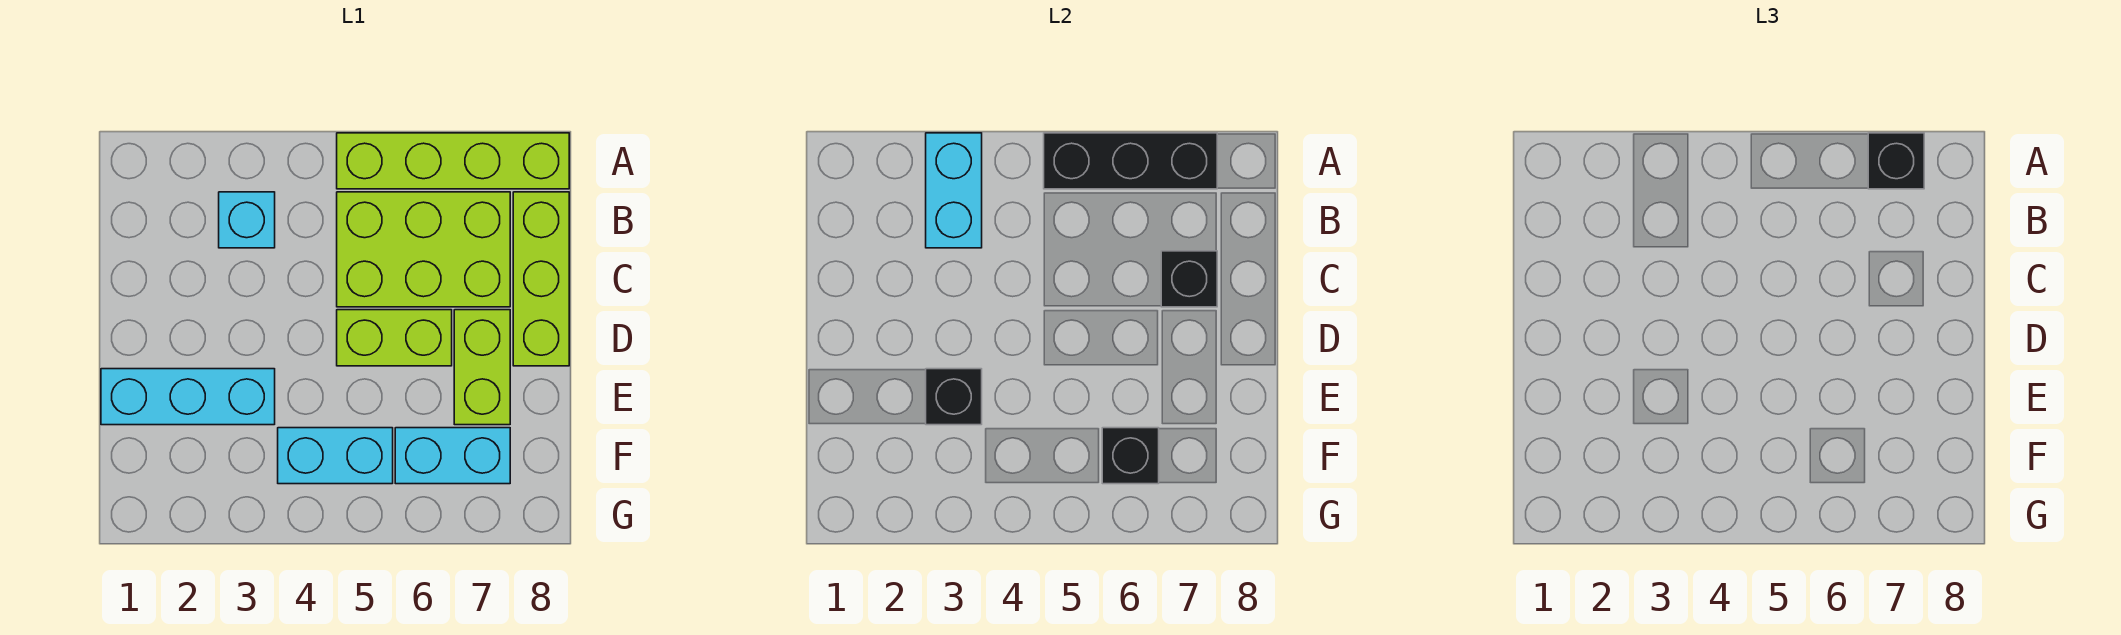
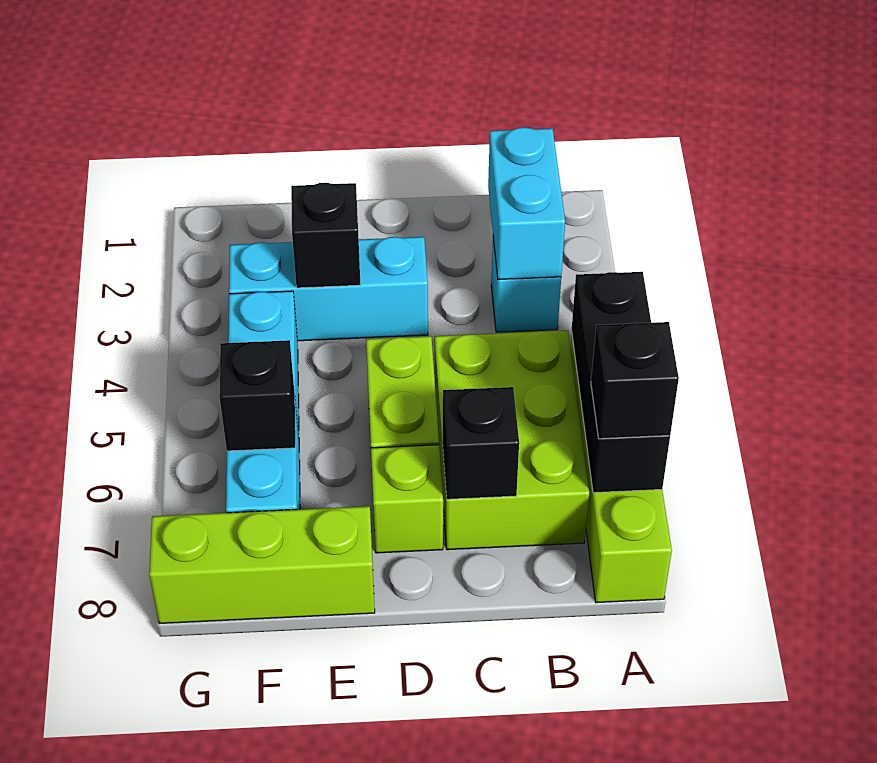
cyan brick A3:B3 level 2 -> cyan brick B2:B3 level 2
lime brick B8:D8 level 1 -> lime brick E8:G8 level 1
lime brick D7:E7 level 1 -> lime brick D7 level 1
cyan brick E1:E3 level 1 -> cyan brick D3:F3 level 1

